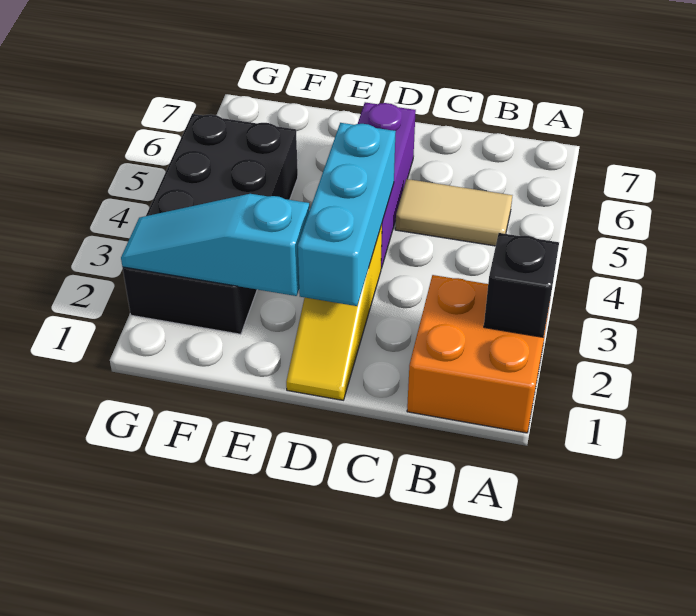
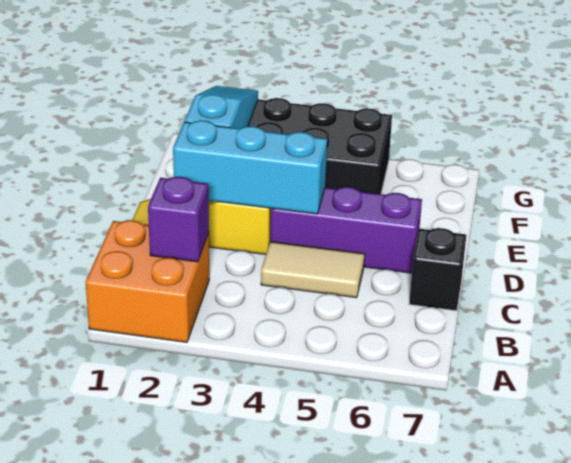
black brick A2 level 2 -> black brick C7 level 1
none -> purple brick B2 level 2
tan tile B5:C5 level 1 -> tan tile C4:C5 level 1

